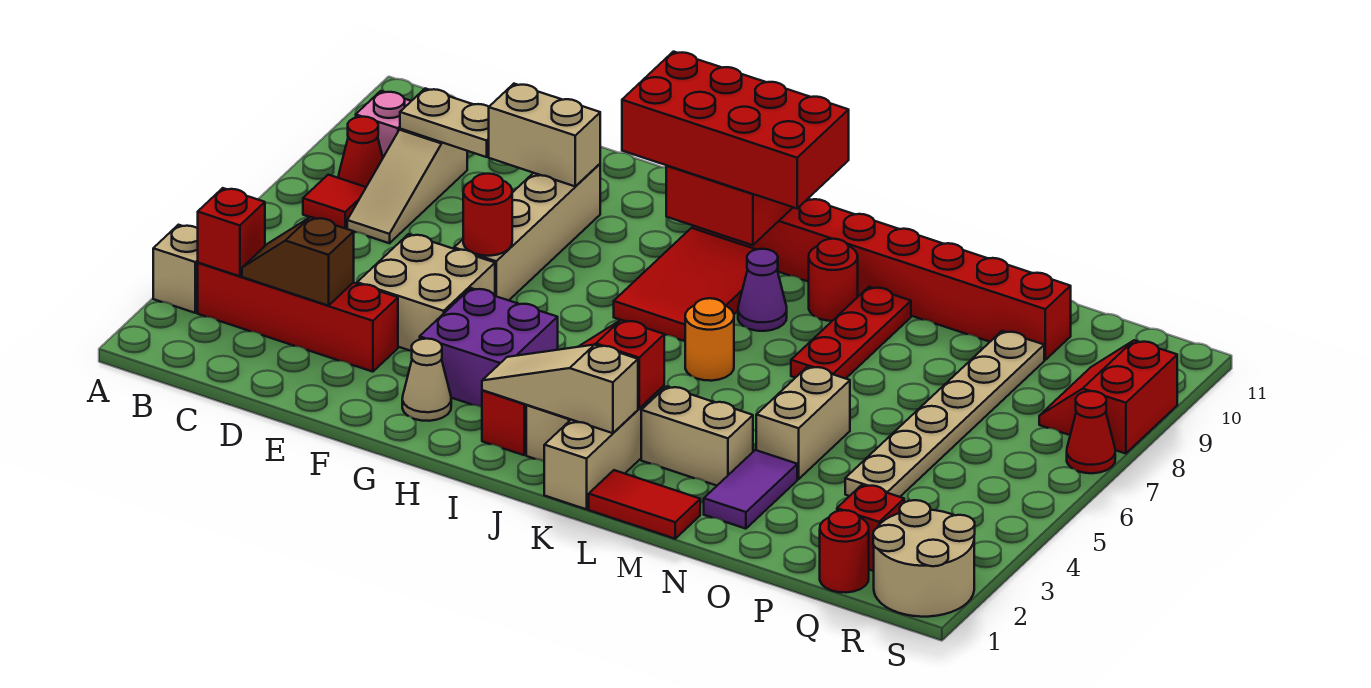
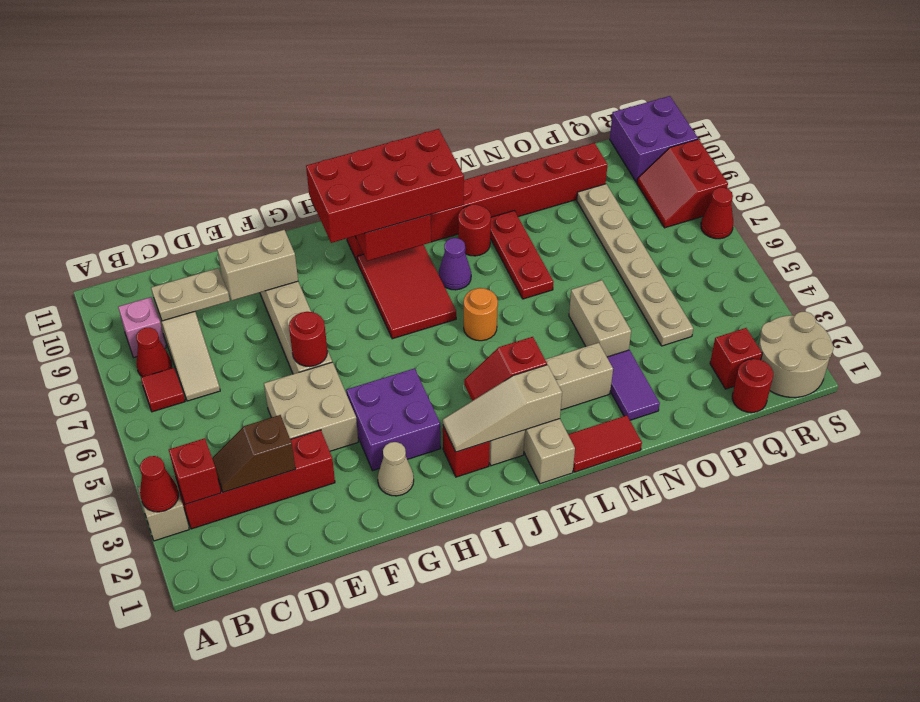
none -> red cone A3 level 2
none -> purple brick R10:S11 level 1

